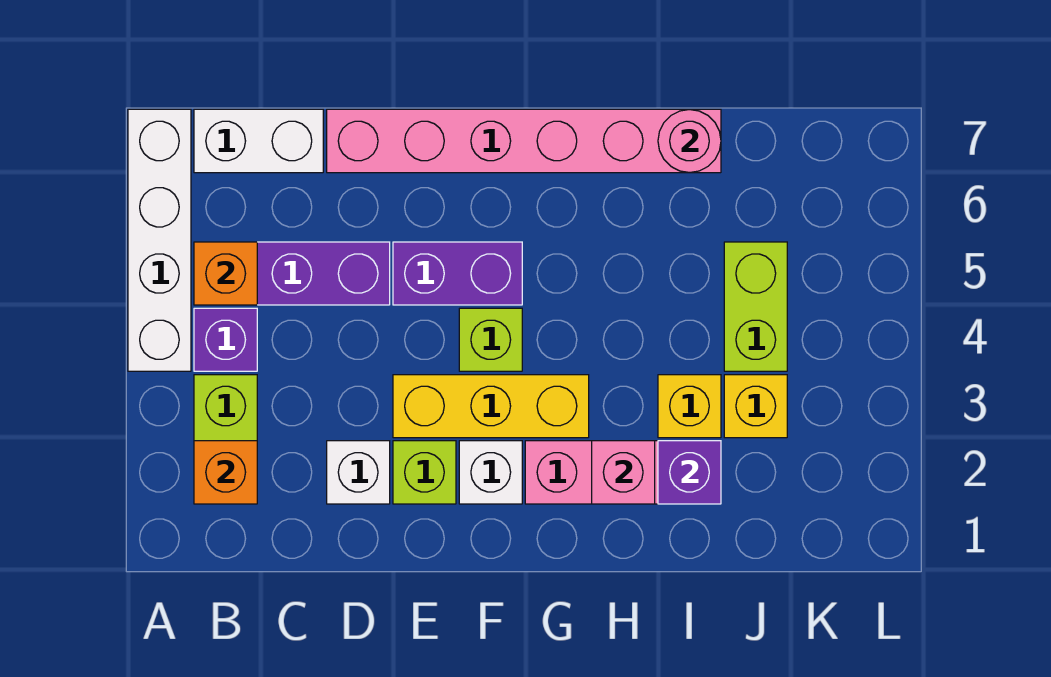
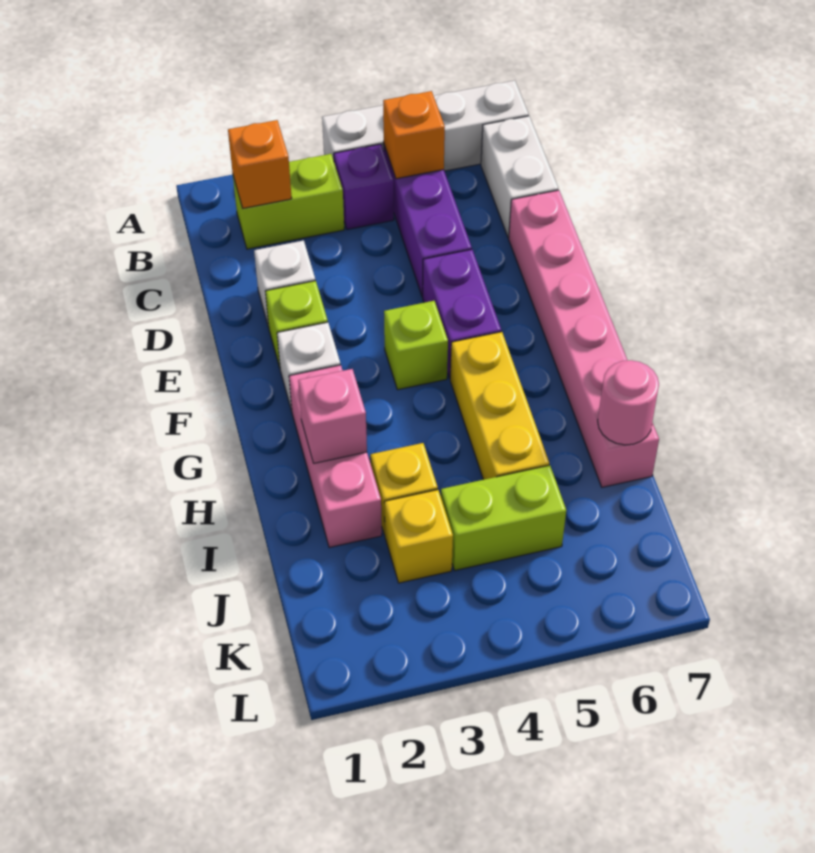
yellow brick E3:G3 level 1 -> yellow brick G5:I5 level 1
purple brick I2 level 2 -> none

